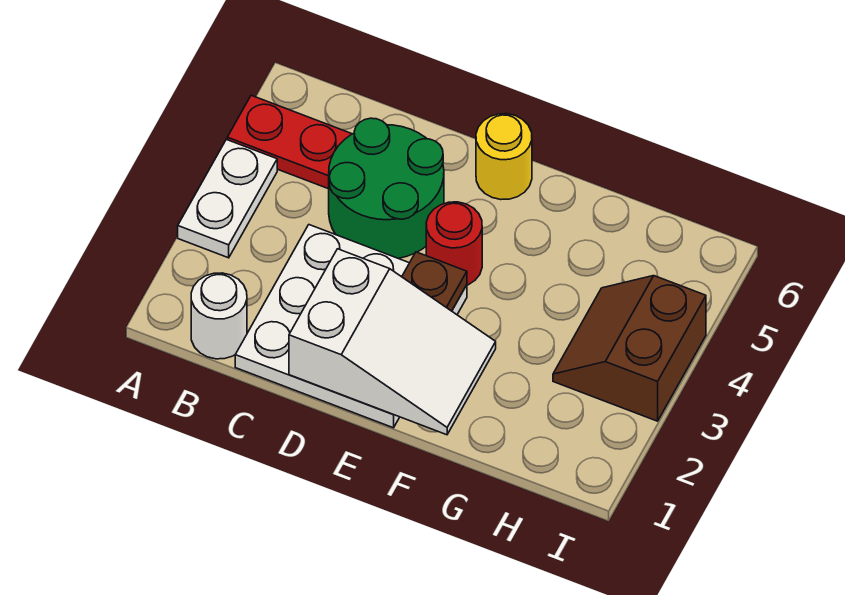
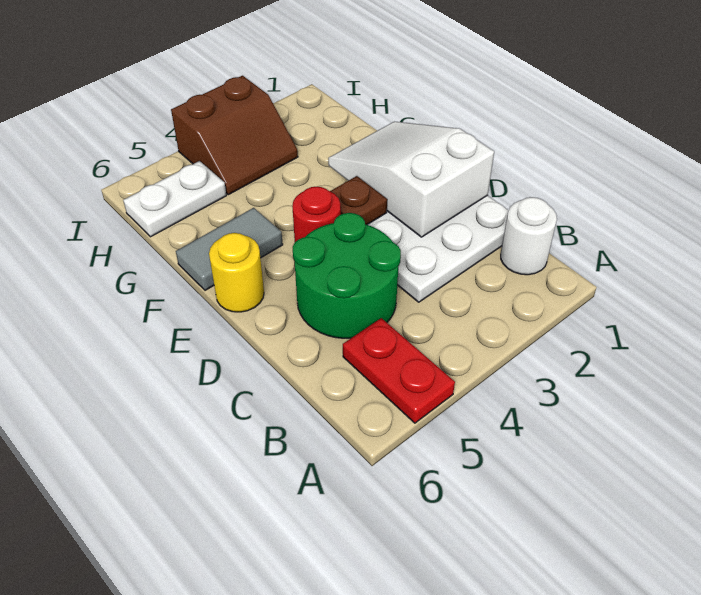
white plate A3:A4 level 1 -> white plate H5:H6 level 1
none -> grey tile F5:F6 level 1

